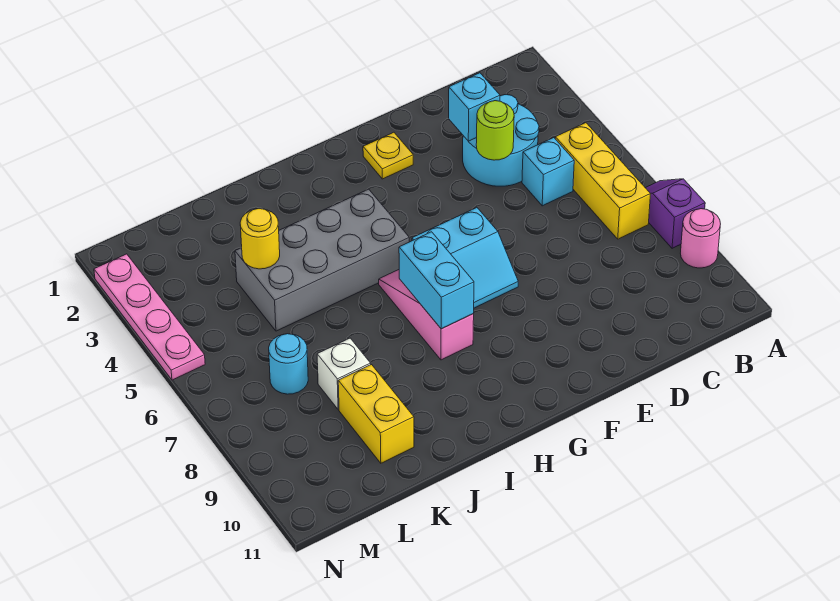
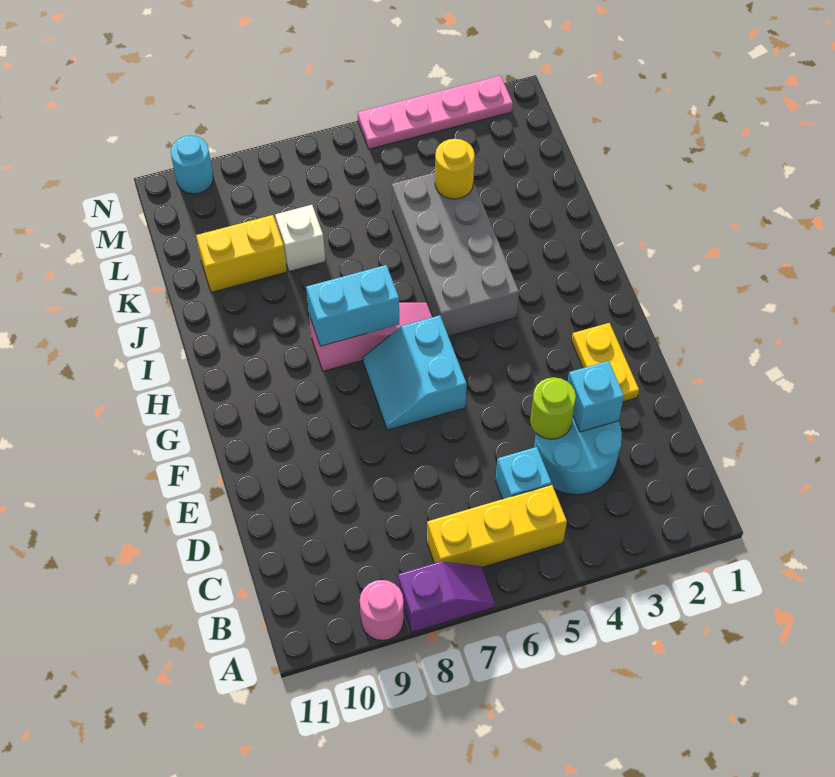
yellow plate F2 level 1 -> yellow plate E2:F2 level 1
cyan round brick L7 level 1 -> cyan round brick N10 level 1

